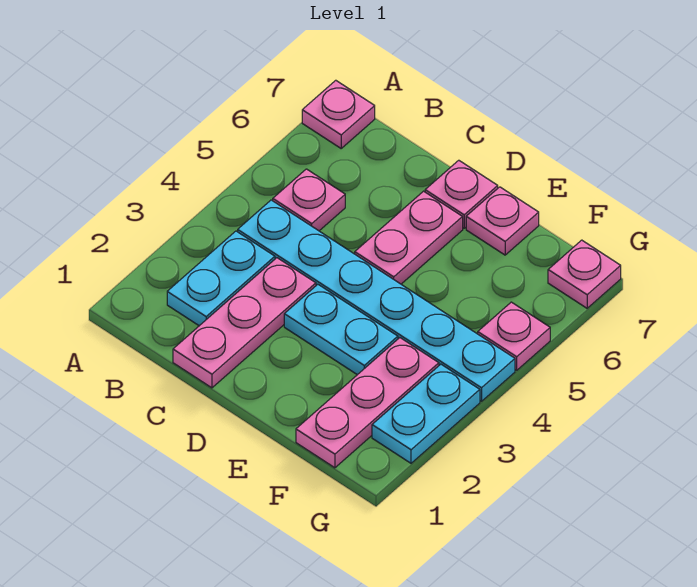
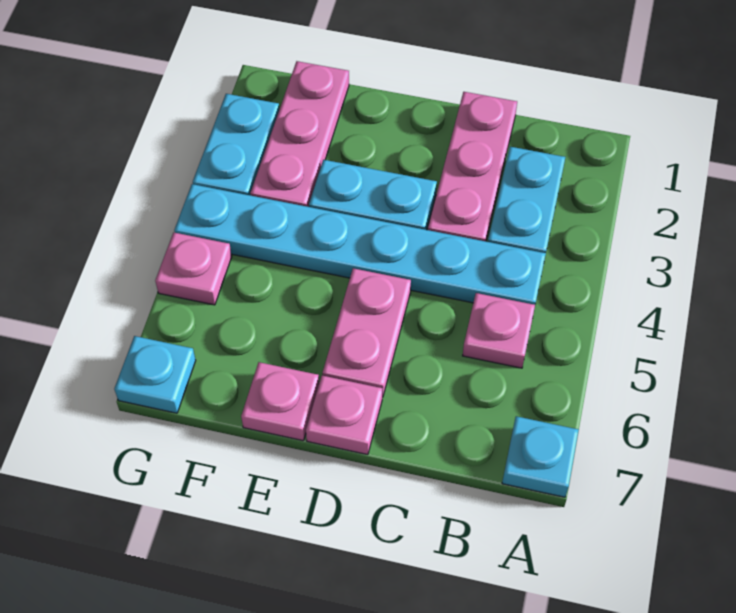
pink plate A7 level 1 -> cyan plate A7 level 1
pink plate G7 level 1 -> cyan plate G7 level 1

